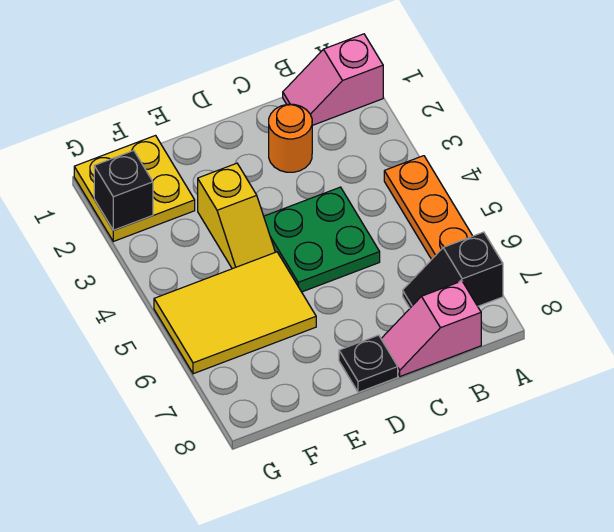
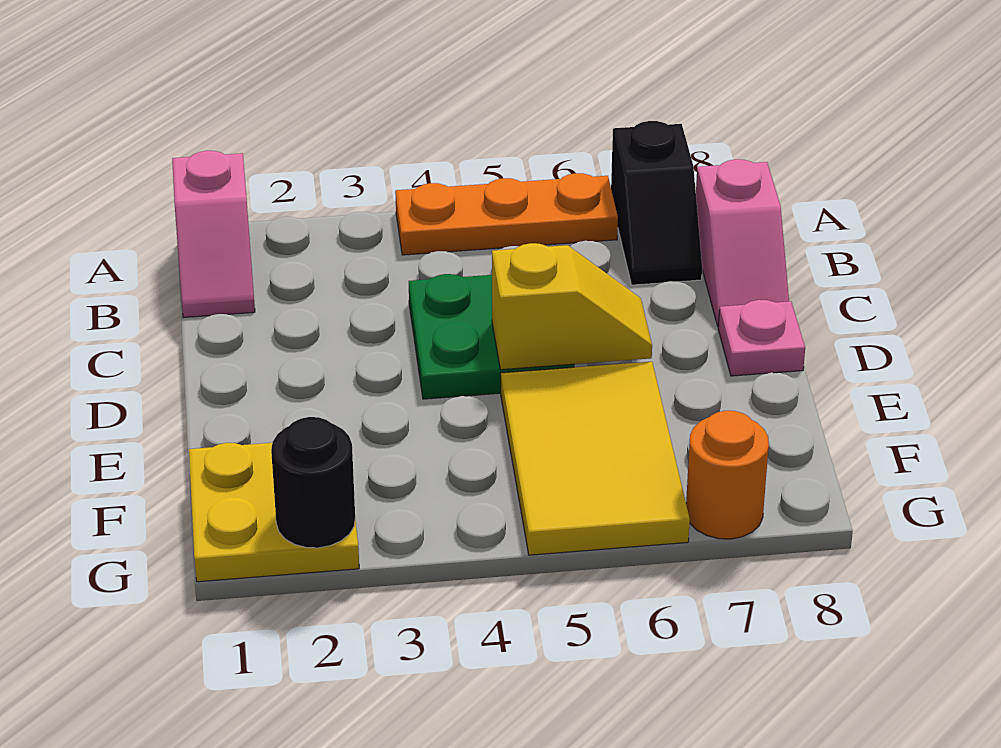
orange round brick C2 level 1 -> orange round brick G7 level 1
black plate D8 level 1 -> pink plate D8 level 1
yellow slope E3:E4 level 1 top 3 -> yellow slope D5:D6 level 2 top 5
black brick G2 level 2 -> black round brick G2 level 2

